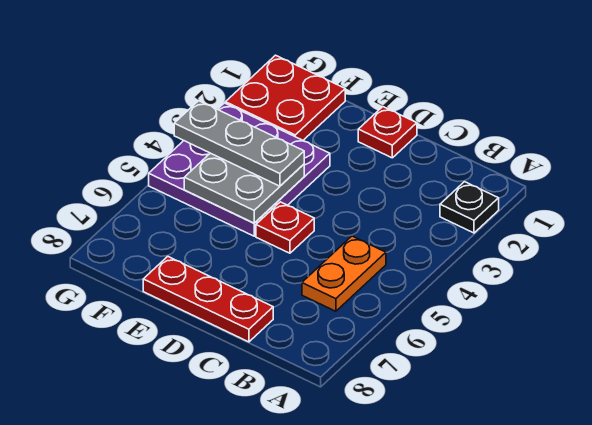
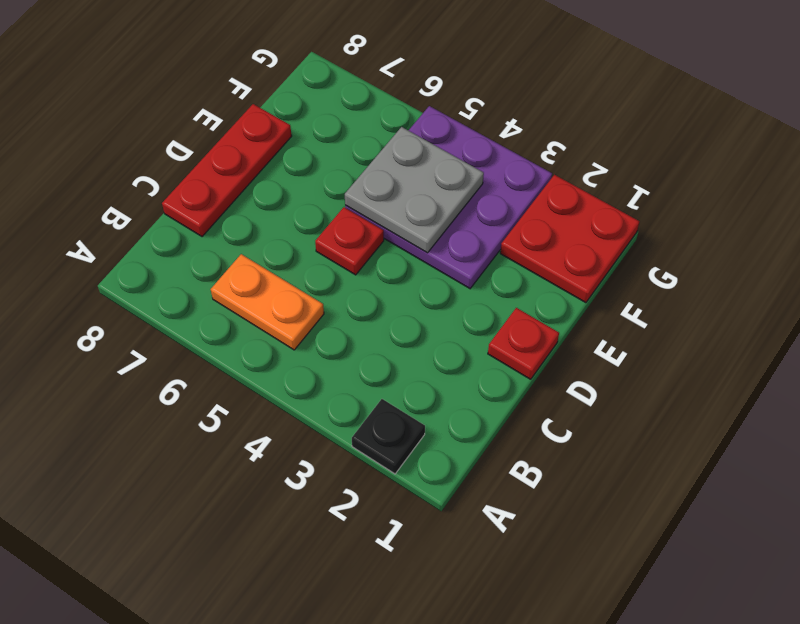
grey plate E4:G4 level 3 -> none

